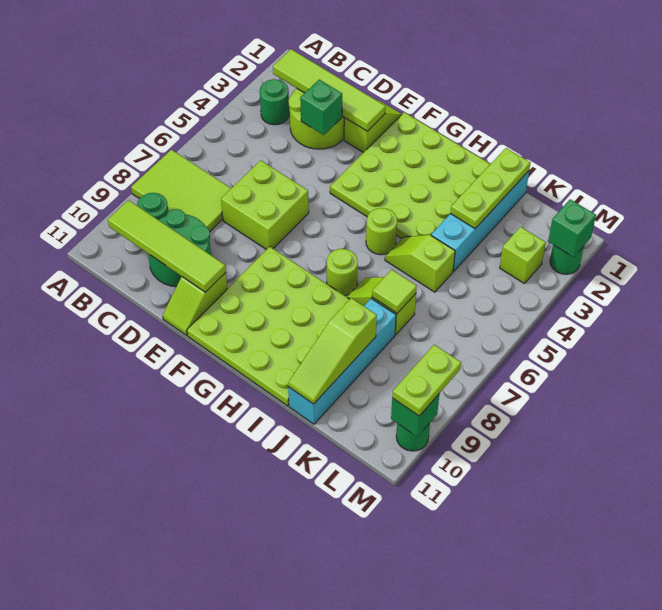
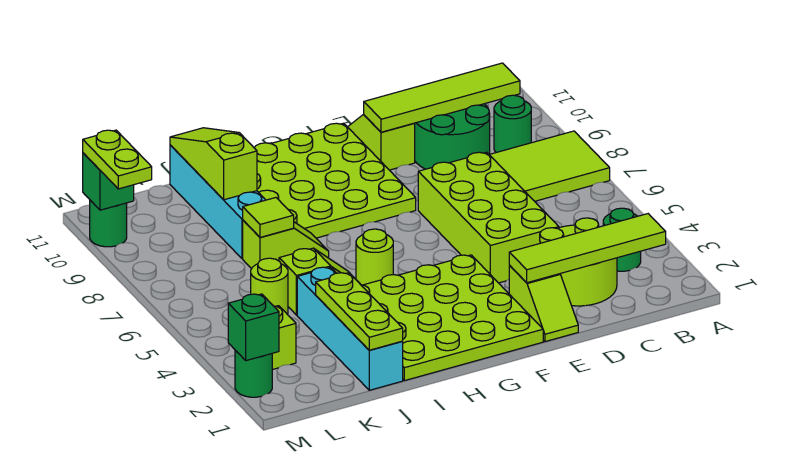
green brick D3 level 2 -> none
lime brick D6:E7 level 1 -> lime brick D4:E7 level 1
lime round brick H7 level 1 -> lime round brick K5 level 1

